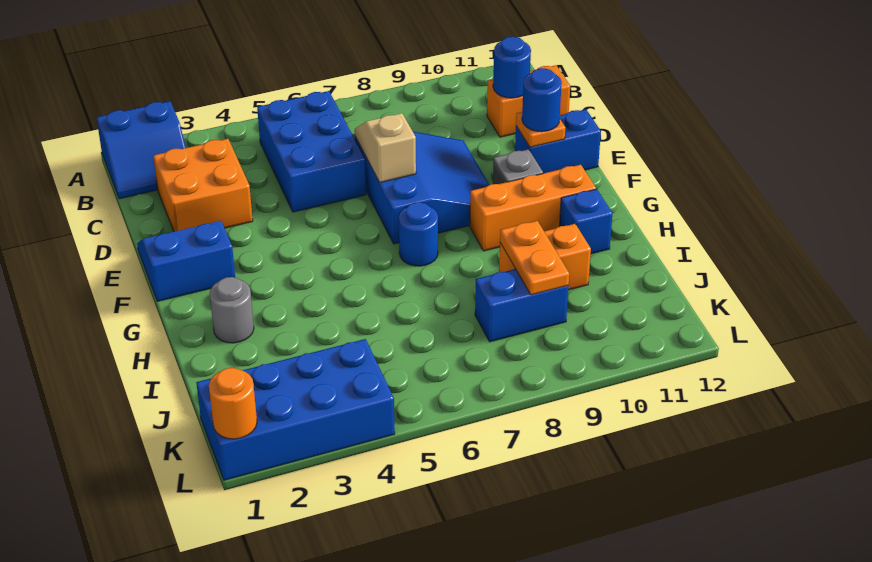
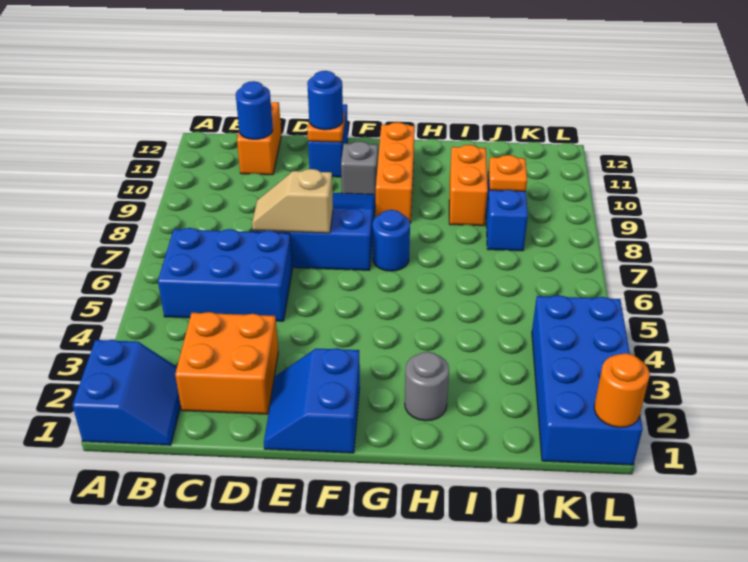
blue brick H11 level 1 -> none
orange plate I9:J9 level 2 -> orange plate J9 level 2

